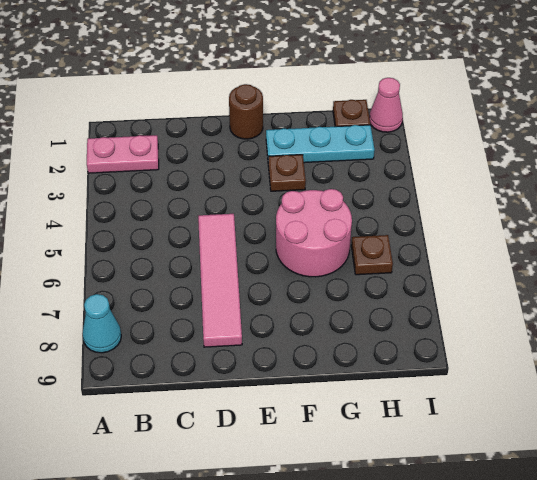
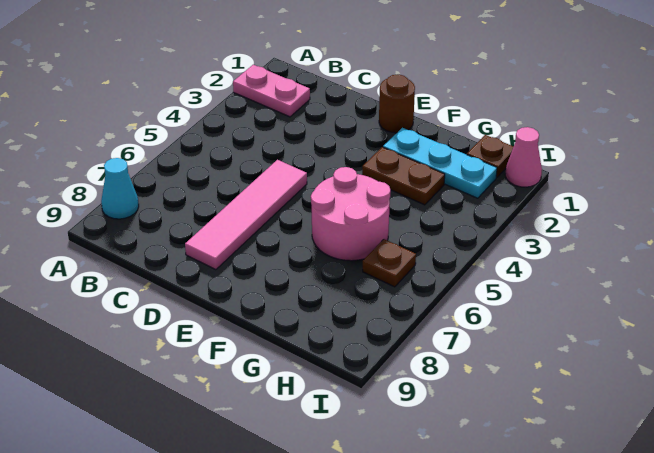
brown plate F3 level 1 -> brown plate F3:G3 level 1

